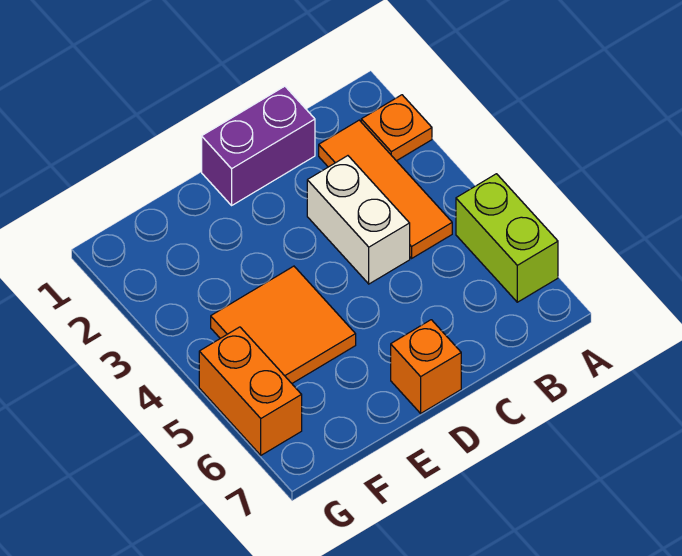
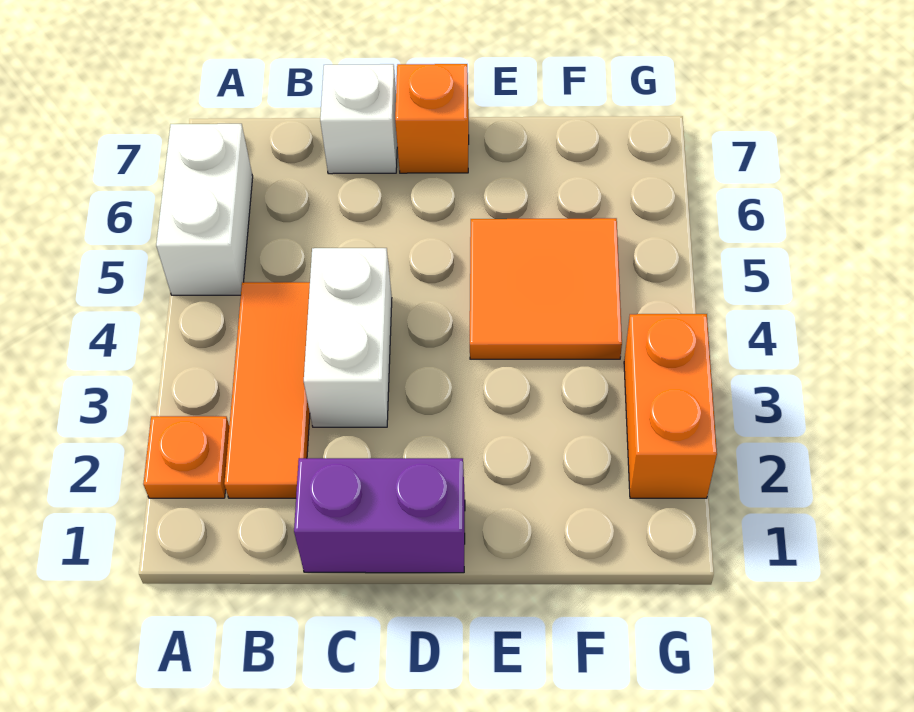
lime brick A5:A6 level 1 -> white brick A5:A6 level 1
none -> white brick C7 level 1
orange brick G5:G6 level 1 -> orange brick G2:G3 level 1

